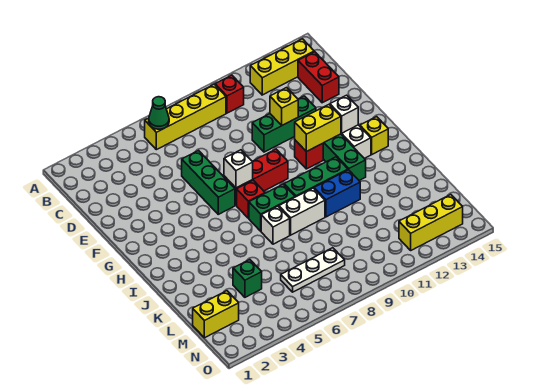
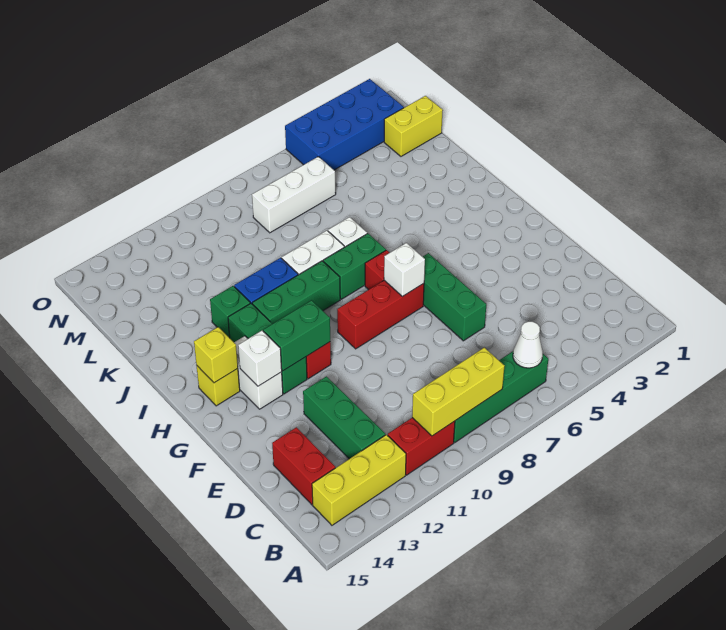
yellow brick B6:B9 level 1 -> green brick B6:B9 level 1
green cone B6 level 2 -> white cone B6 level 2
red brick B10 level 1 -> red brick B10:B11 level 1
green brick E10:E12 level 1 -> green brick C12:E12 level 1
yellow brick E11 level 2 -> yellow brick H14 level 2
yellow brick G11:G12 level 2 -> green brick G11:G12 level 2
green brick L4 level 1 -> green brick J12 level 1
white plate M6:M8 level 1 -> white brick M6:M8 level 1
none -> blue brick N2:O5 level 1
yellow brick N12:N14 level 1 -> yellow brick B8:B10 level 2

